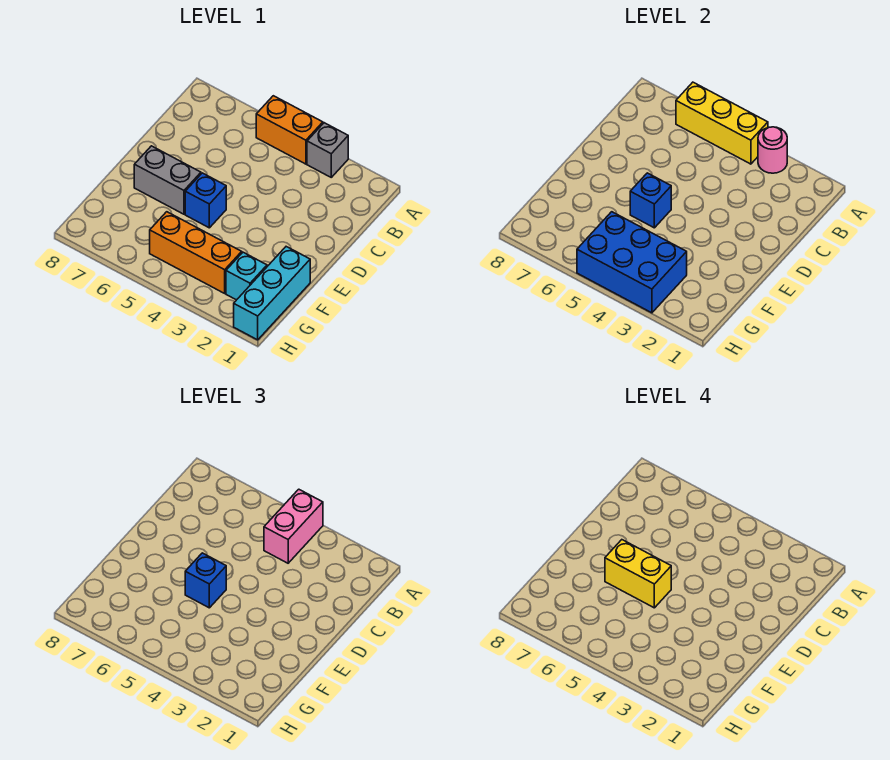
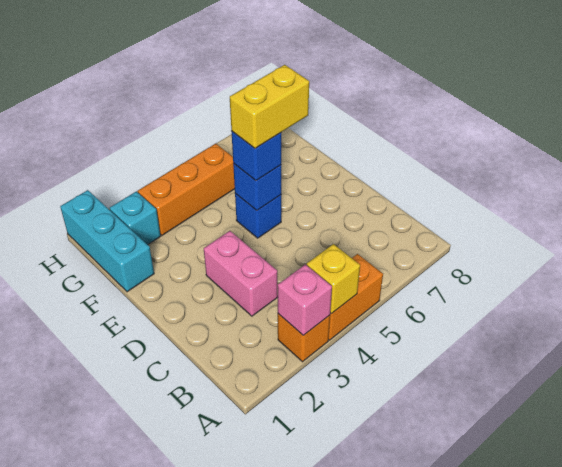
grey brick A3 level 1 -> orange brick A3 level 1
pink round brick A3 level 2 -> pink brick A3 level 2
yellow brick A4:A6 level 2 -> yellow brick A4 level 2
pink brick A4:B4 level 3 -> pink brick C3:D3 level 1
grey brick E6:E7 level 1 -> none
blue brick G3:H5 level 2 -> none

